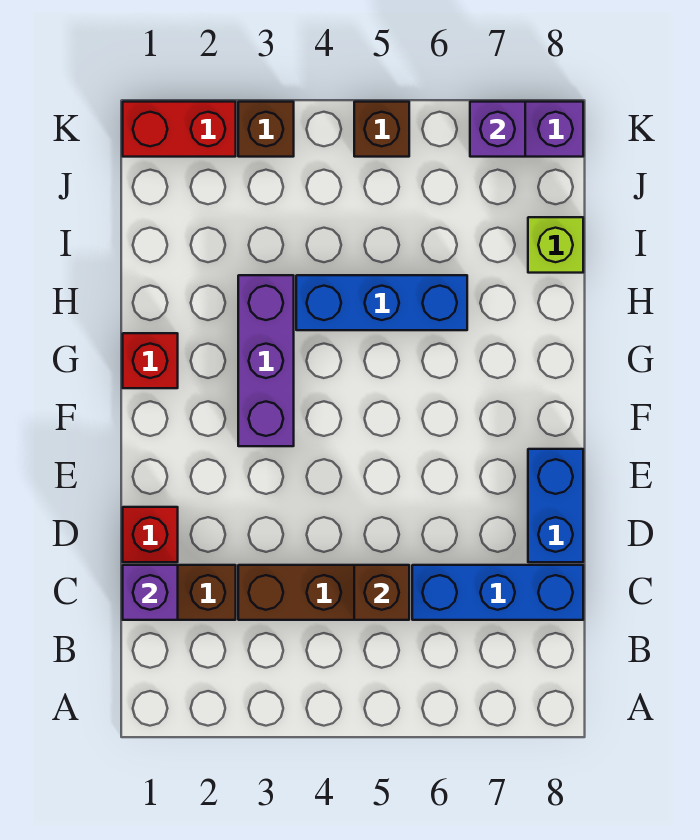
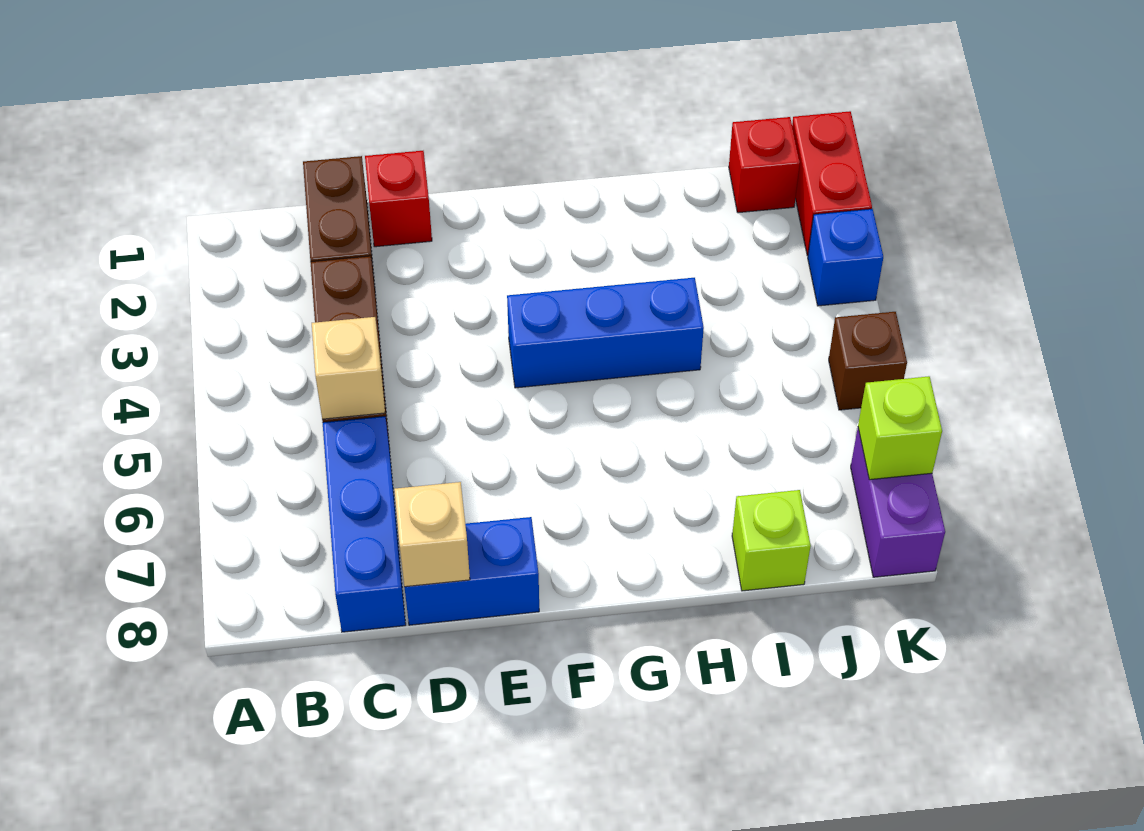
purple brick C1 level 2 -> none
brown brick C5 level 2 -> tan brick C5 level 2
none -> tan brick D8 level 2
purple brick F3:H3 level 1 -> none
red brick G1 level 1 -> red brick J1 level 1
blue brick H4:H6 level 1 -> blue brick F4:H4 level 1
brown brick K3 level 1 -> blue brick K3 level 1
purple brick K7 level 2 -> lime brick K7 level 2

